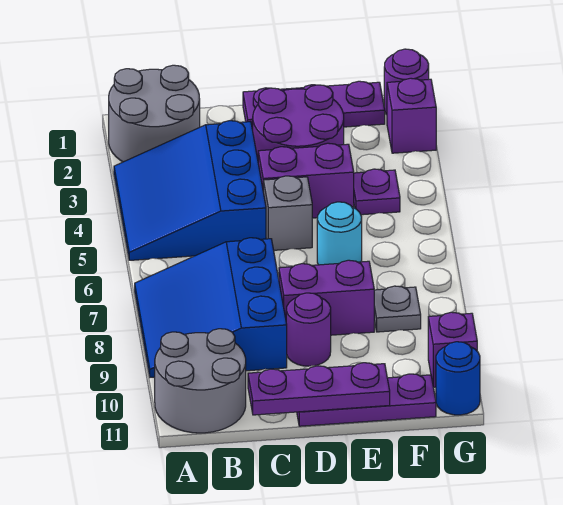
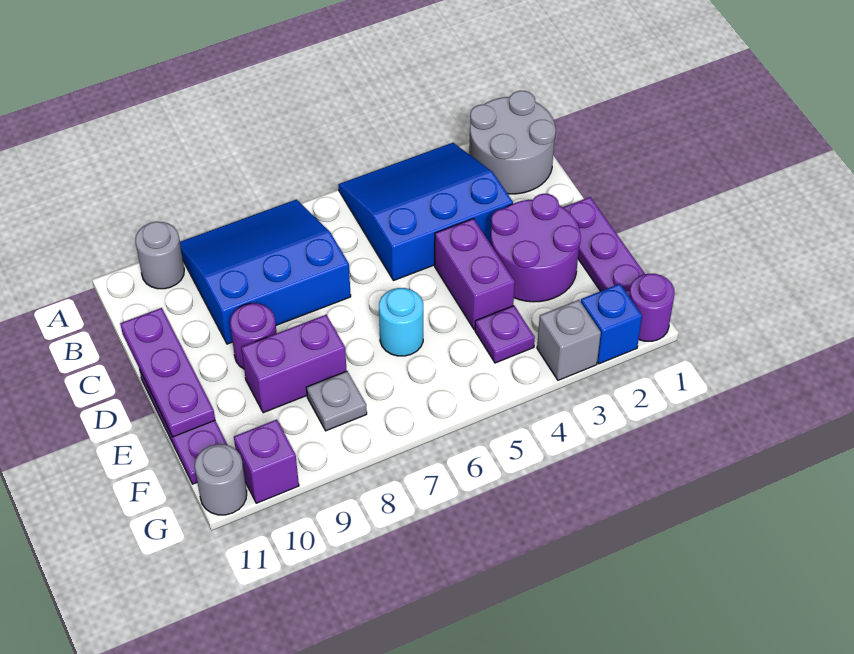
grey round brick A10:B11 level 1 -> grey round brick A10 level 1
grey brick D5 level 1 -> grey brick G3 level 1
purple brick D8:E8 level 1 -> purple brick E8:E9 level 1
purple brick G2 level 1 -> blue brick G2 level 1
blue round brick G11 level 1 -> grey round brick G11 level 1

